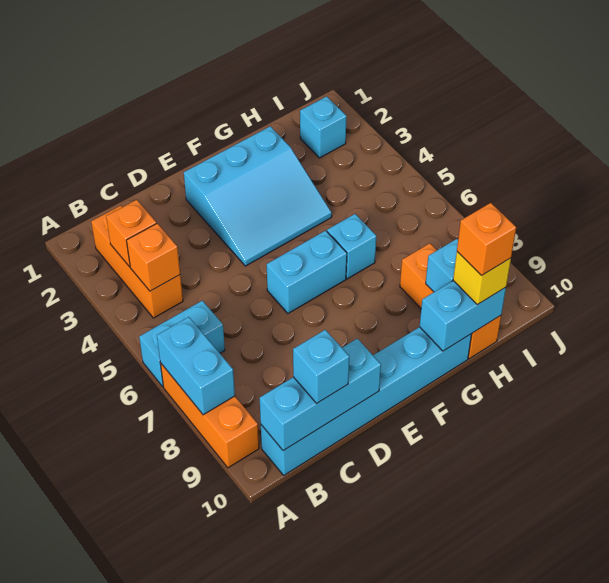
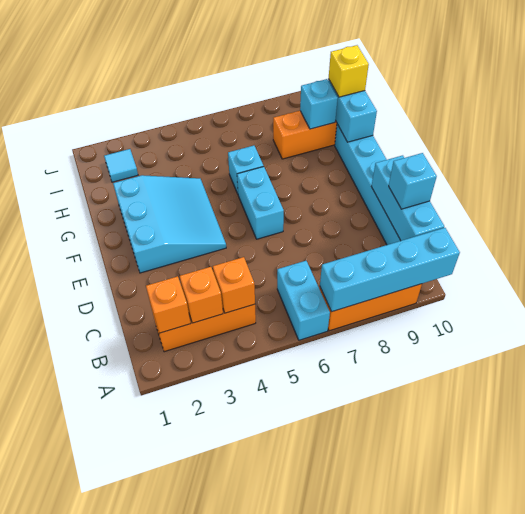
cyan brick A7:A8 level 2 -> cyan brick A7:A10 level 2
orange brick H10 level 4 -> orange brick B2 level 2
cyan brick I2 level 1 -> cyan tile I2 level 1

